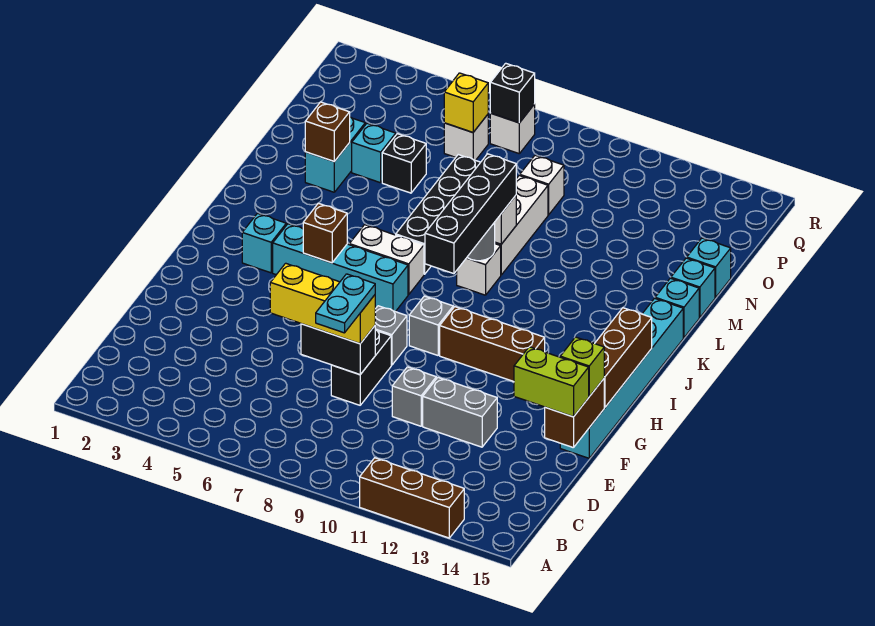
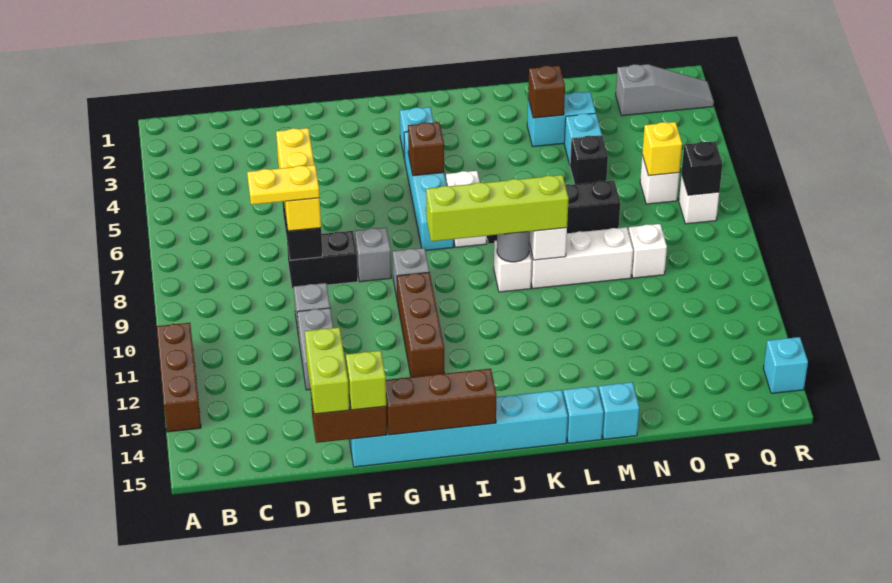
cyan plate D8:E8 level 4 -> yellow plate D8:E8 level 4
black brick I9:L9 level 3 -> lime brick I9:L9 level 3
cyan brick N15 level 1 -> cyan brick R14 level 1
none -> grey slope P2:R2 level 1 top P

